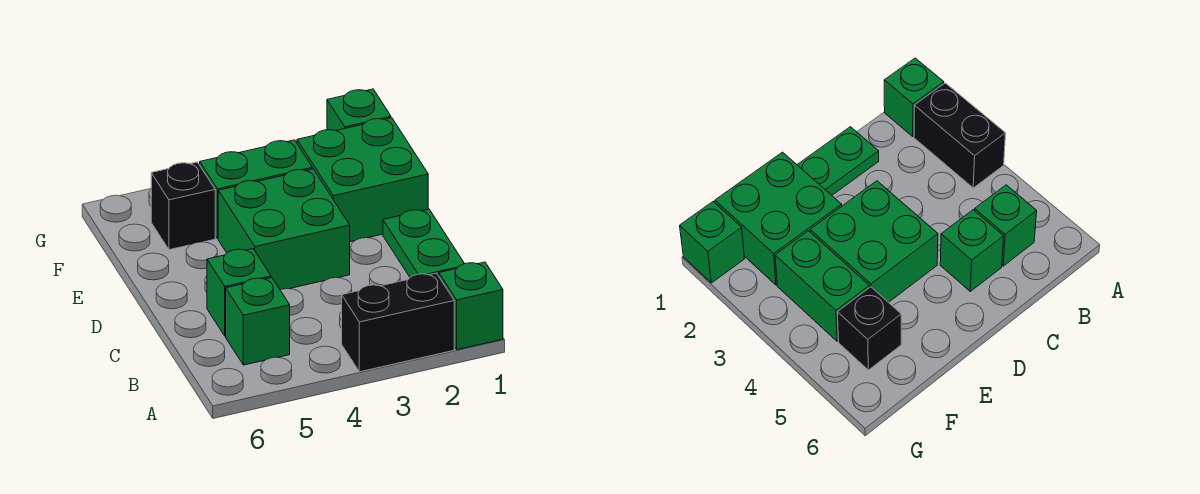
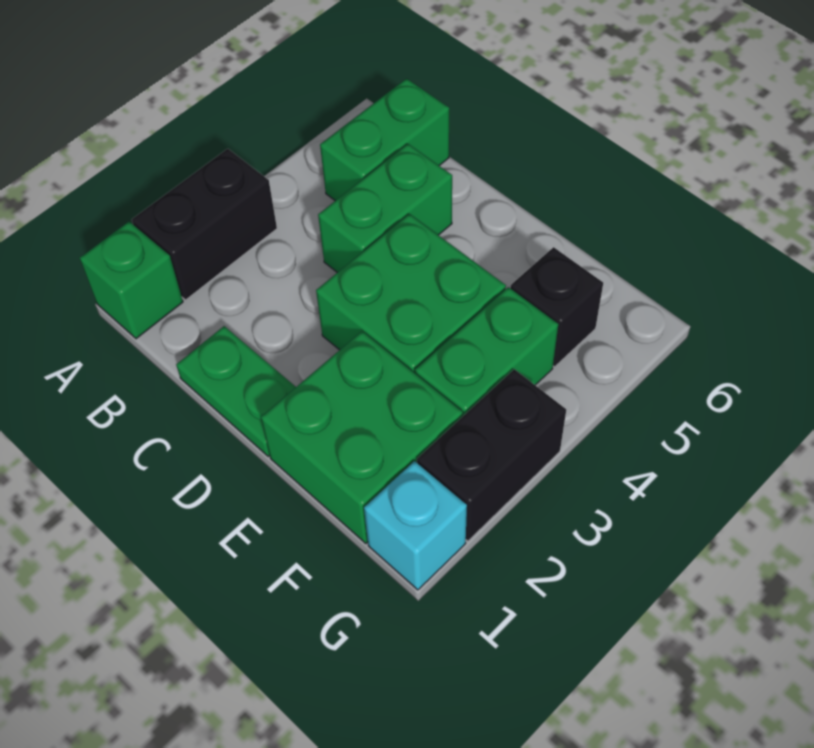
green brick B5 level 1 -> green brick B5:B6 level 1
green brick C5 level 1 -> green brick C4:C5 level 1
green brick G1 level 1 -> cyan brick G1 level 1
none -> black brick G2:G3 level 1

